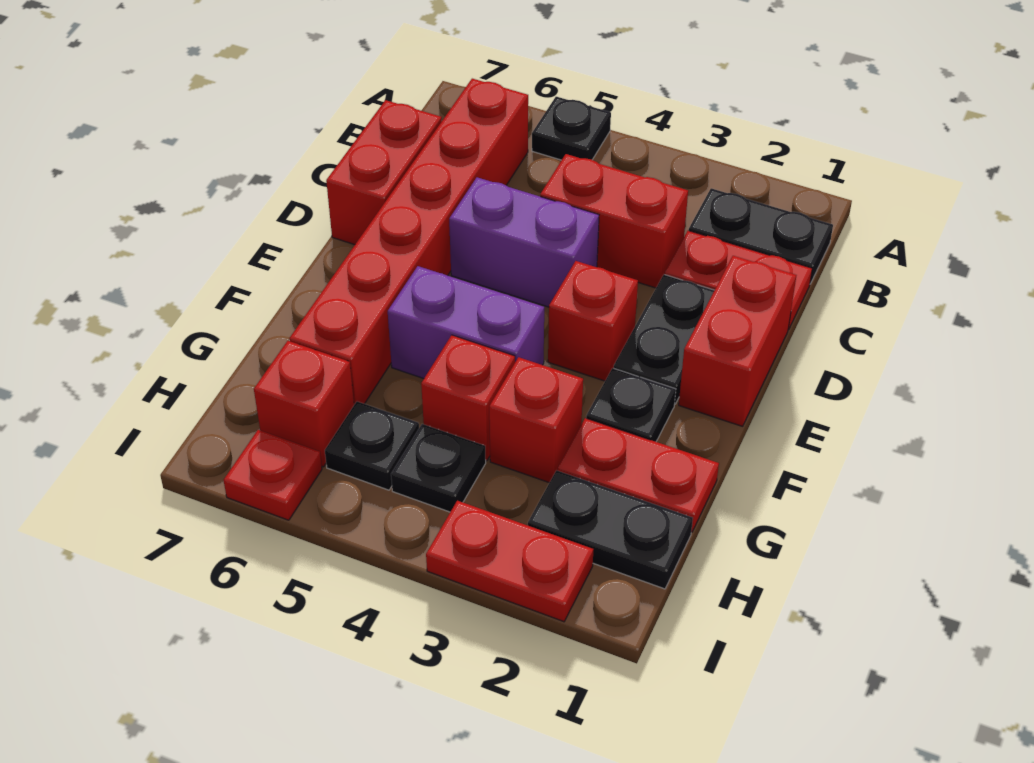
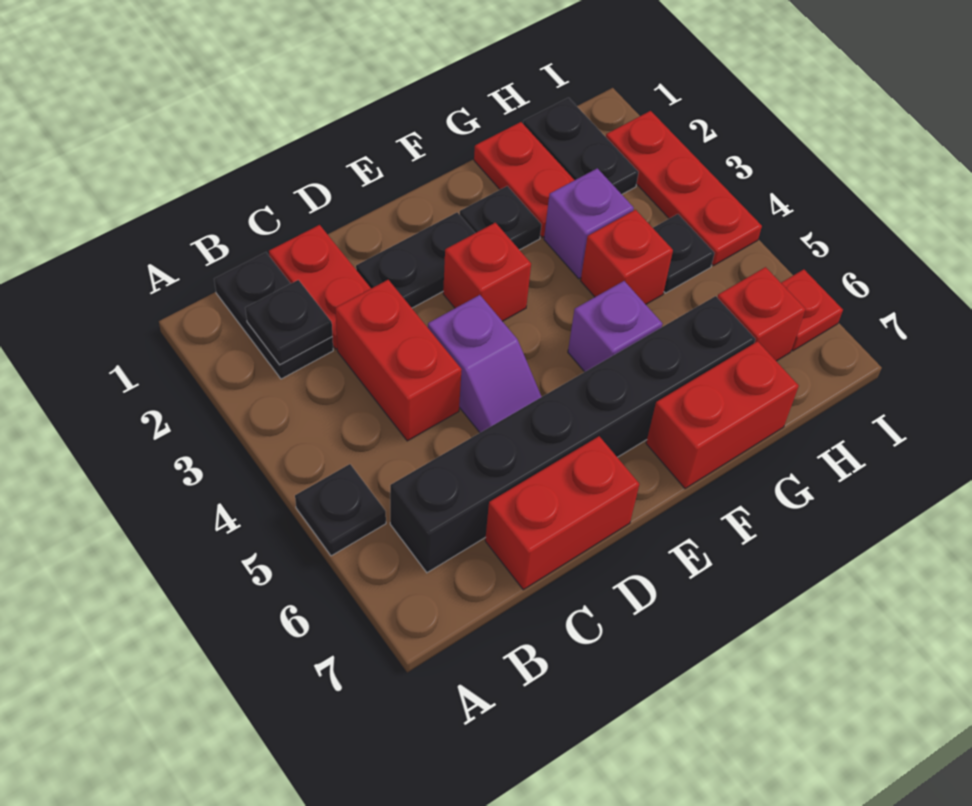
red brick B6:G6 level 1 -> black brick B6:G6 level 1
red brick D1:E1 level 1 -> red brick F7:G7 level 1
purple brick D4:D5 level 1 -> purple slope D4:D5 level 1 top 4
purple brick F4:F5 level 1 -> purple brick F5 level 1
red brick G3 level 1 -> purple brick G3 level 1
black plate H5 level 1 -> black plate B2 level 2
red plate I2:I3 level 1 -> red plate I2:I4 level 1

